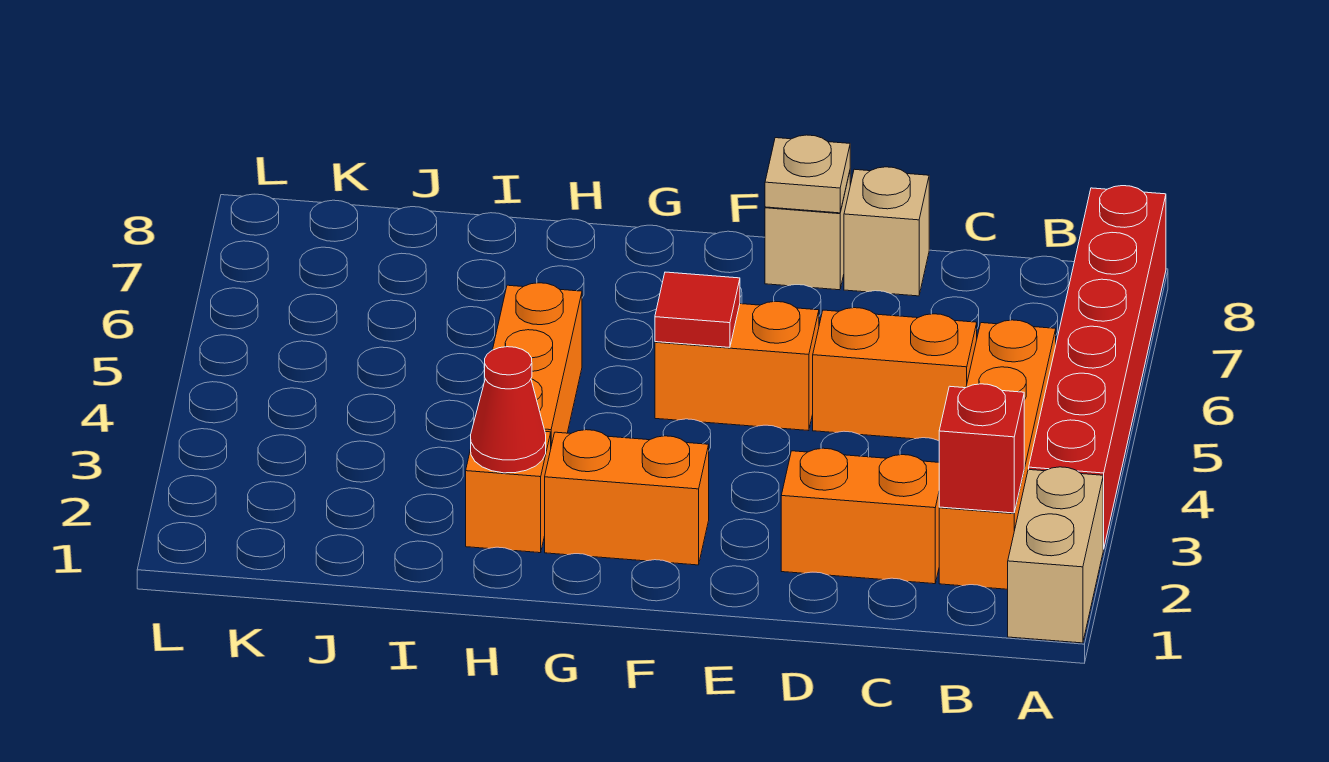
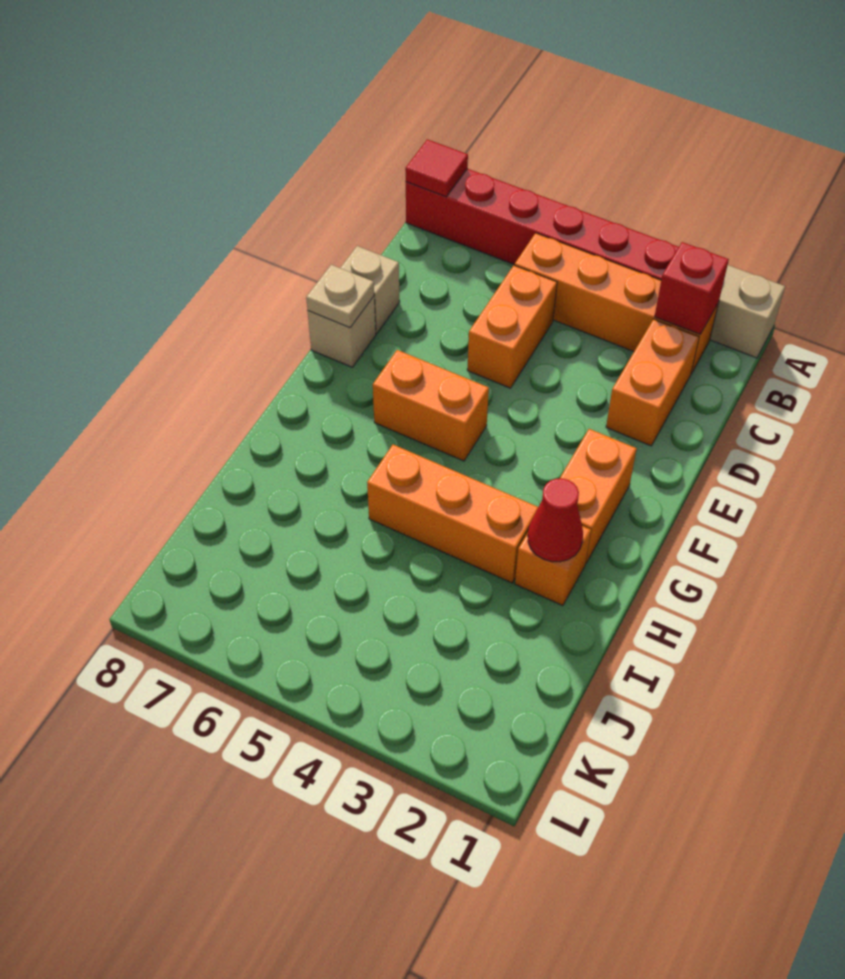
orange brick E5:F5 level 1 -> orange brick F5:F6 level 1
red tile F5 level 2 -> red tile A8 level 2

